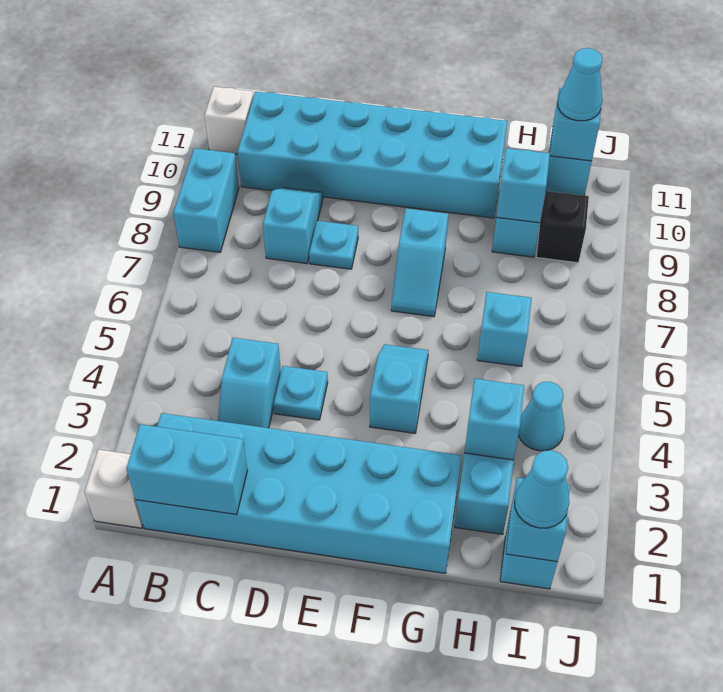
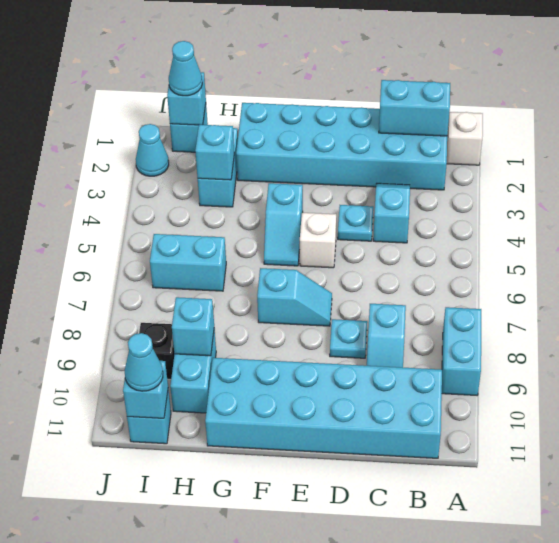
white brick A11 level 1 -> white brick E5 level 1
cyan slope F7:F8 level 1 top 8 -> cyan slope E7:F7 level 1 top F
cyan brick H6 level 1 -> cyan brick H6:I6 level 1
cyan cone I4 level 1 -> cyan cone J2 level 1

